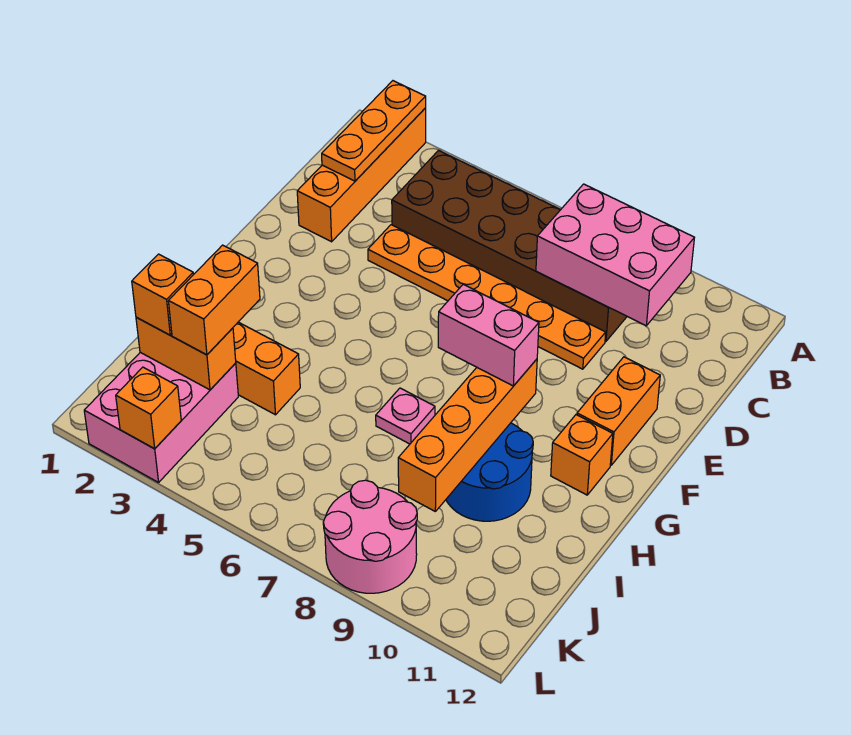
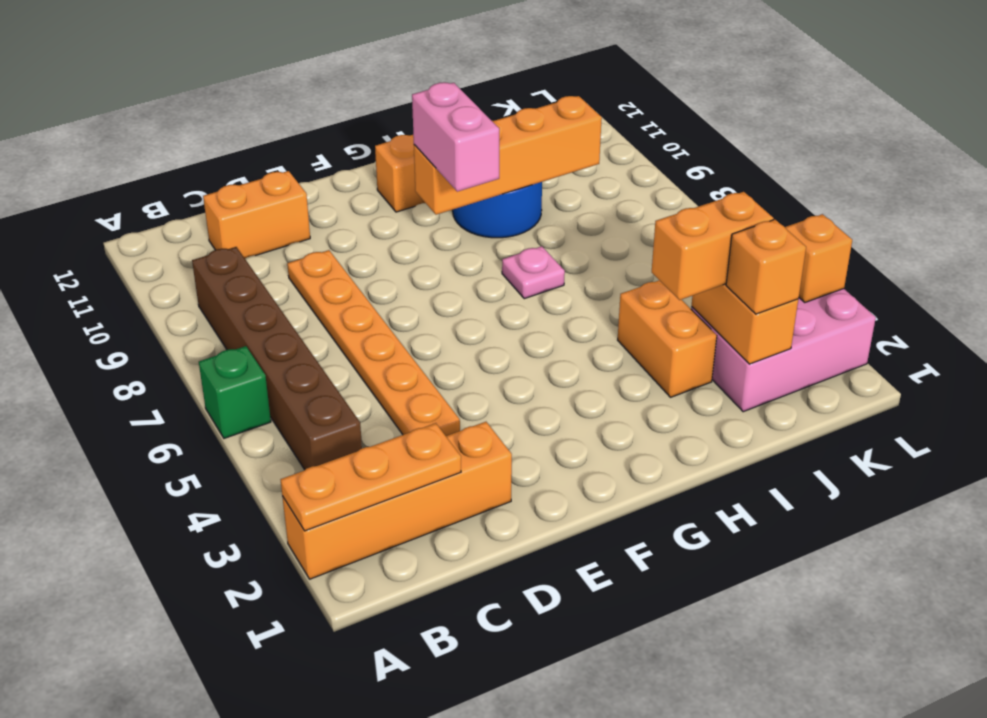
none -> green brick A6 level 1
brown brick B4:C9 level 1 -> brown brick B4:B9 level 1
pink brick B8:C10 level 2 -> none
orange brick E11:F11 level 1 -> orange brick C11:D11 level 1
pink round brick K8:L9 level 1 -> none

